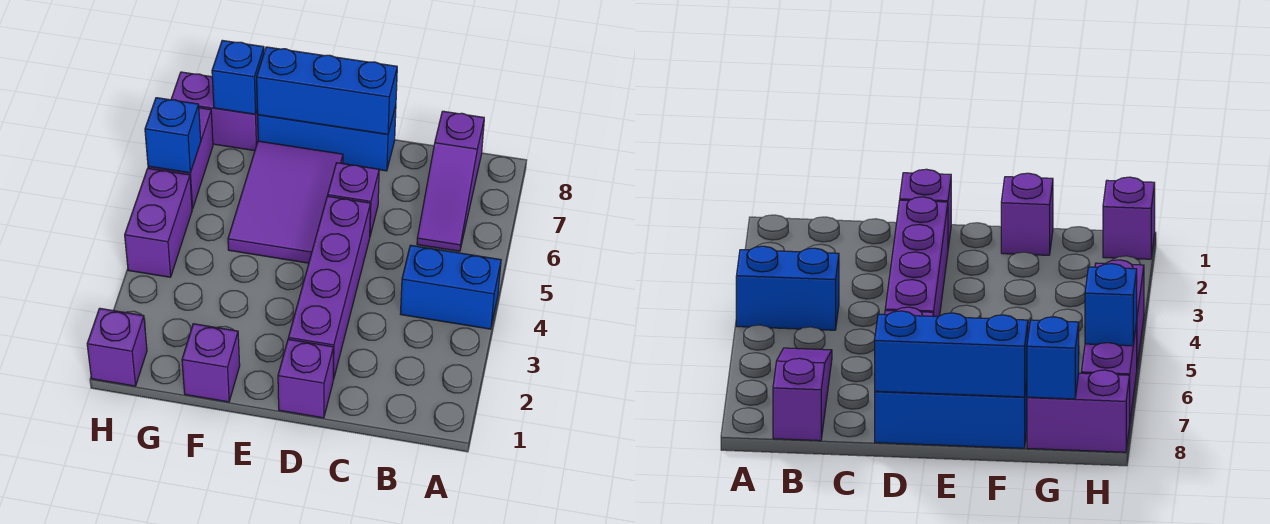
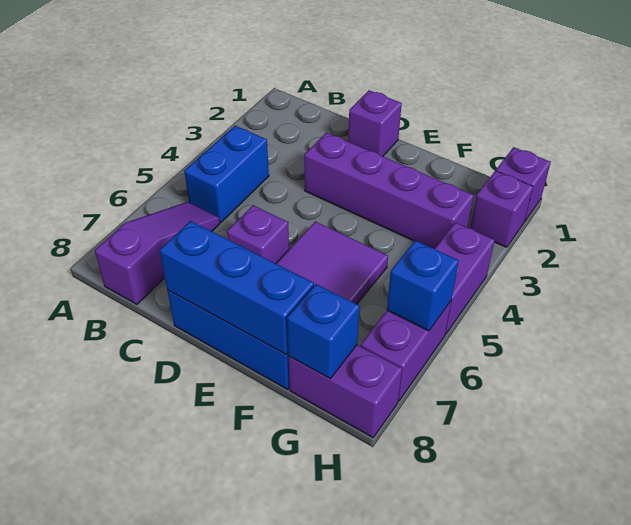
blue brick A4:B4 level 1 -> blue brick B4:B5 level 1
purple brick D2:D5 level 1 -> purple brick D3:G3 level 1
purple brick F1 level 1 -> purple brick H2 level 1

